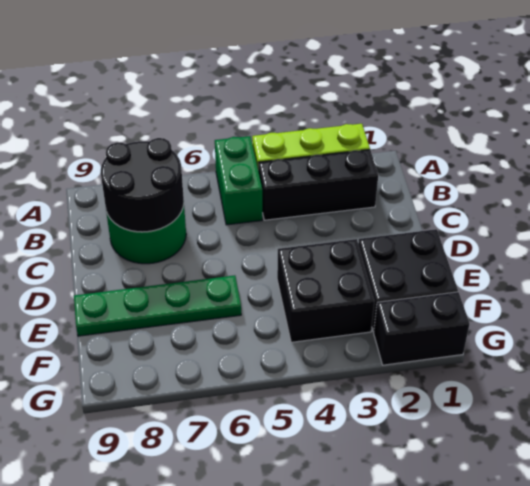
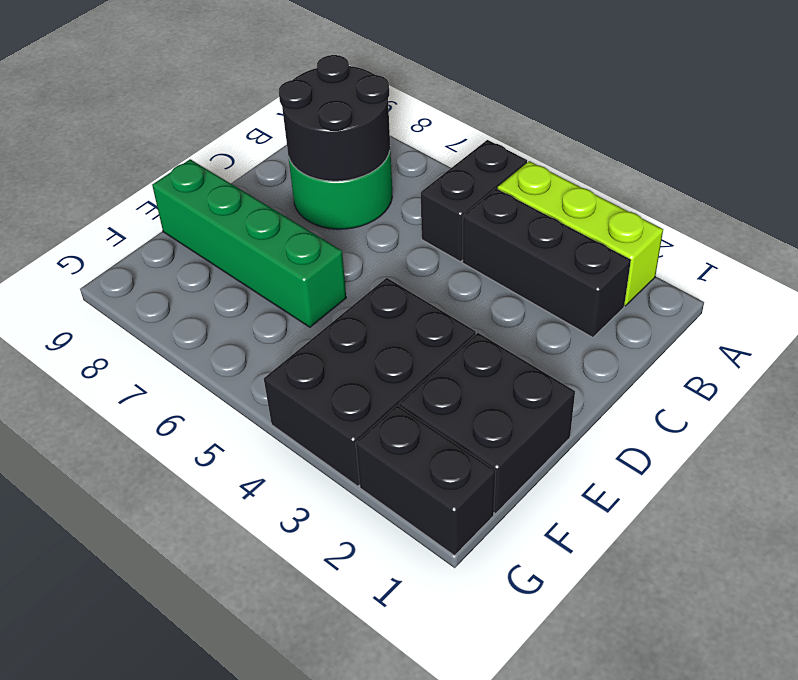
green brick A5:B5 level 1 -> black brick A5:B5 level 1
black brick E3:F4 level 1 -> black brick E3:G4 level 1
green plate E6:E9 level 1 -> green brick E6:E9 level 1

